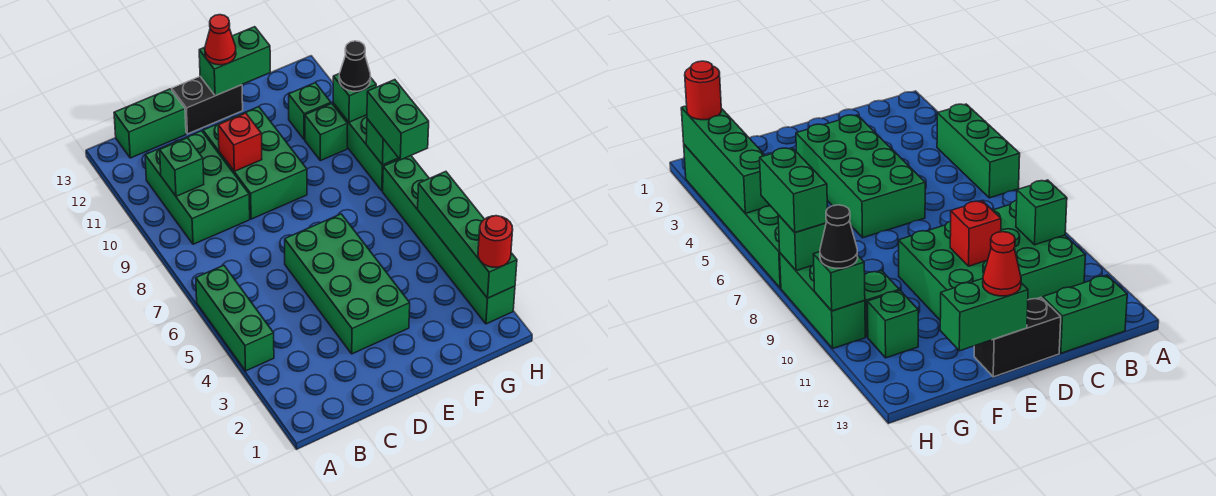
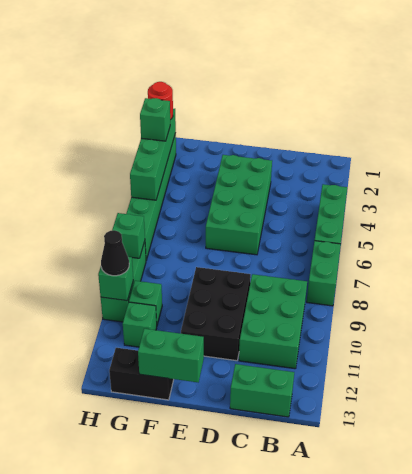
green brick B10 level 2 -> green brick H3 level 3
green brick D9:E11 level 1 -> black brick D9:E11 level 1
red brick D10 level 2 -> none
black brick D13:E13 level 1 -> black brick F13:G13 level 1
red cone E13 level 3 -> none
green brick H7:H8 level 3 -> green brick A7:A8 level 1

